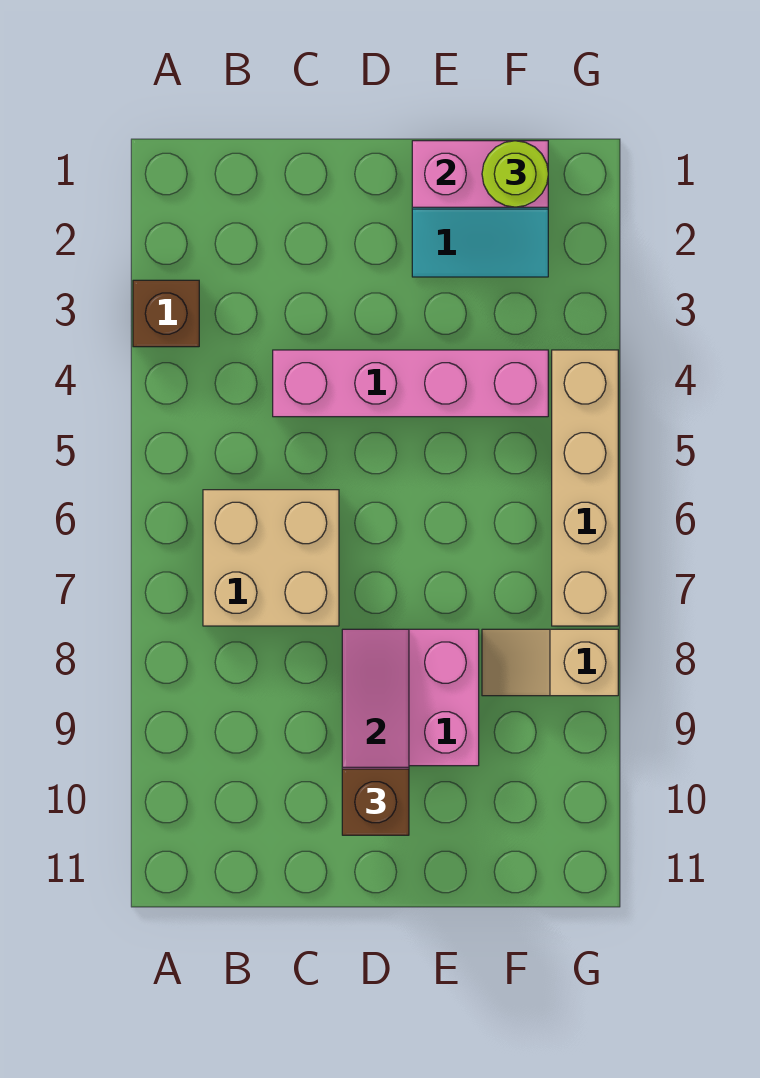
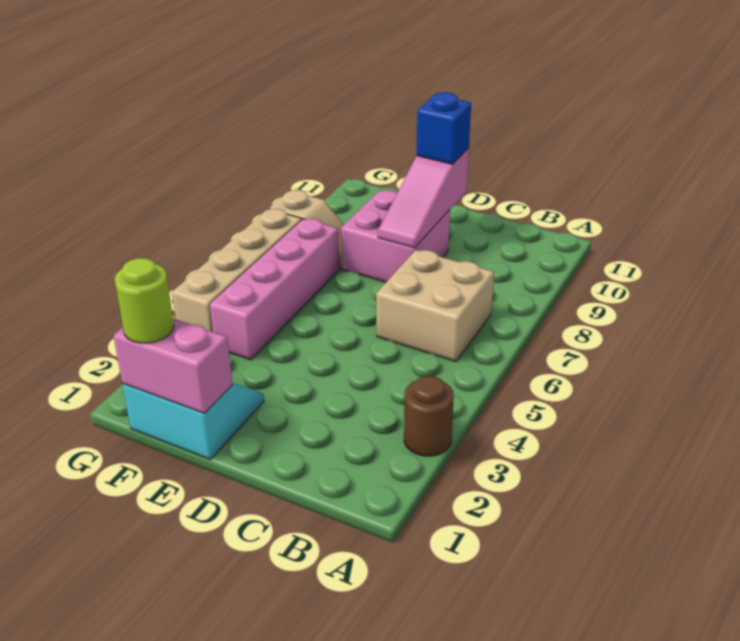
brown brick A3 level 1 -> brown round brick A3 level 1
pink brick C4:F4 level 1 -> pink brick F4:F7 level 1
brown brick D10 level 3 -> blue brick D10 level 3

